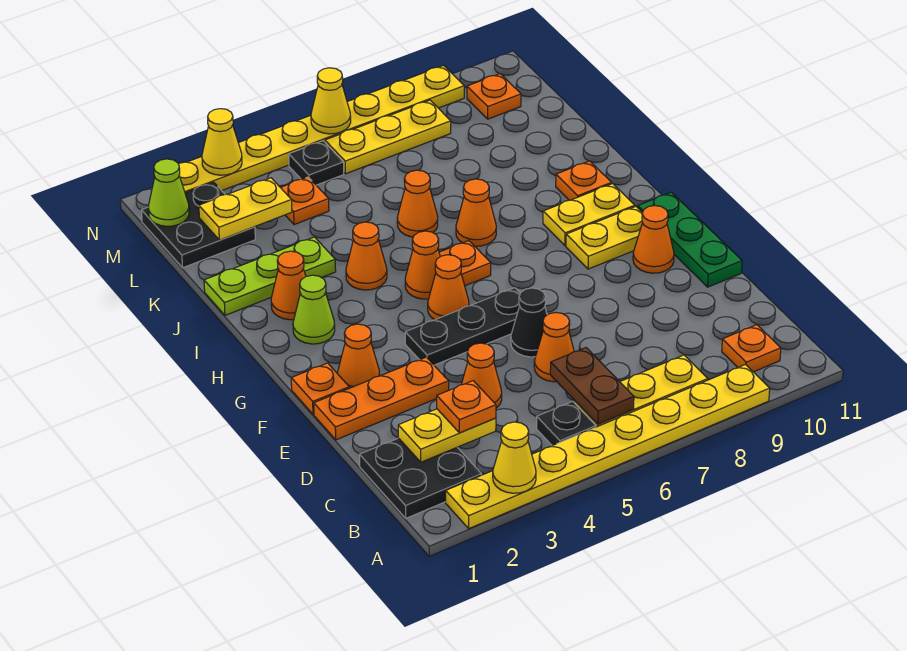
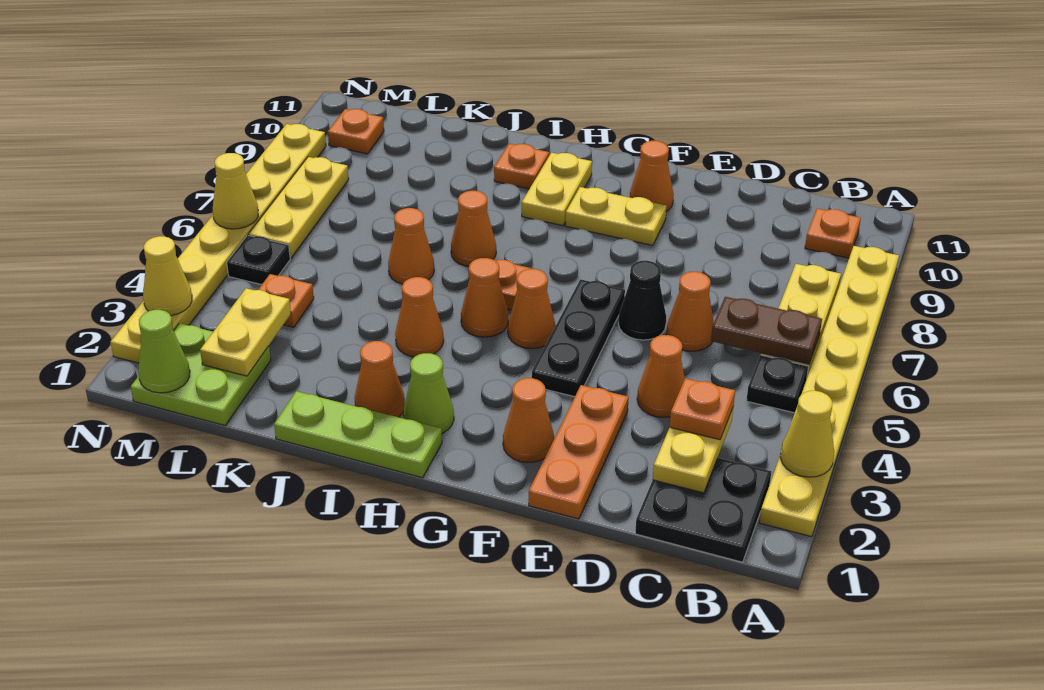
green plate E11:G11 level 1 -> none
orange plate F1 level 1 -> none
yellow plate G9:G10 level 1 -> yellow plate F9:G9 level 1
lime plate J1:J3 level 1 -> lime plate H1:J1 level 1
black plate L1:M2 level 1 -> lime plate L1:M2 level 1

